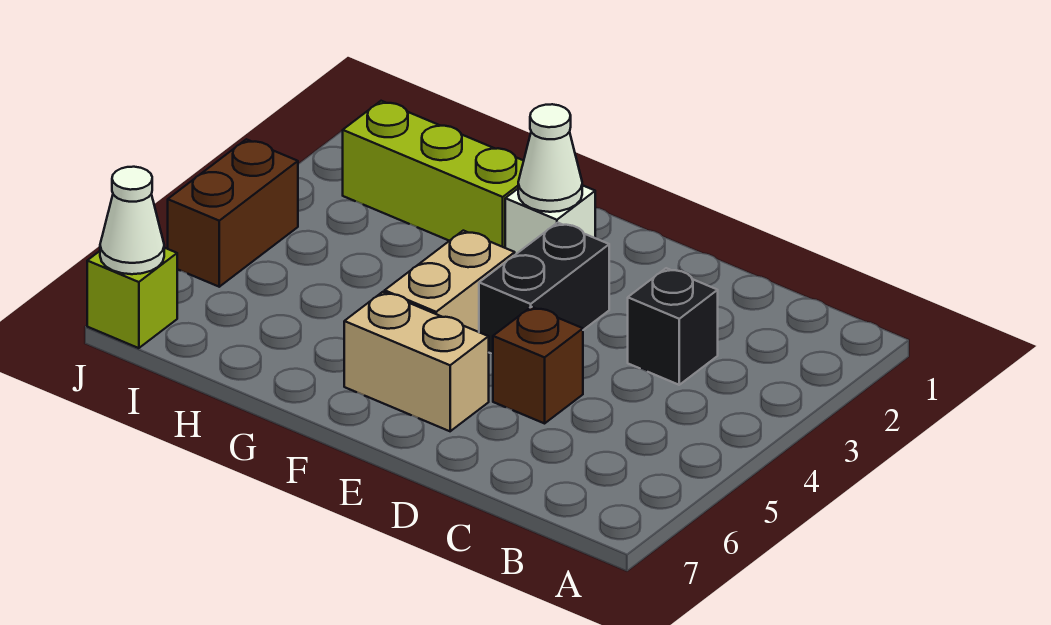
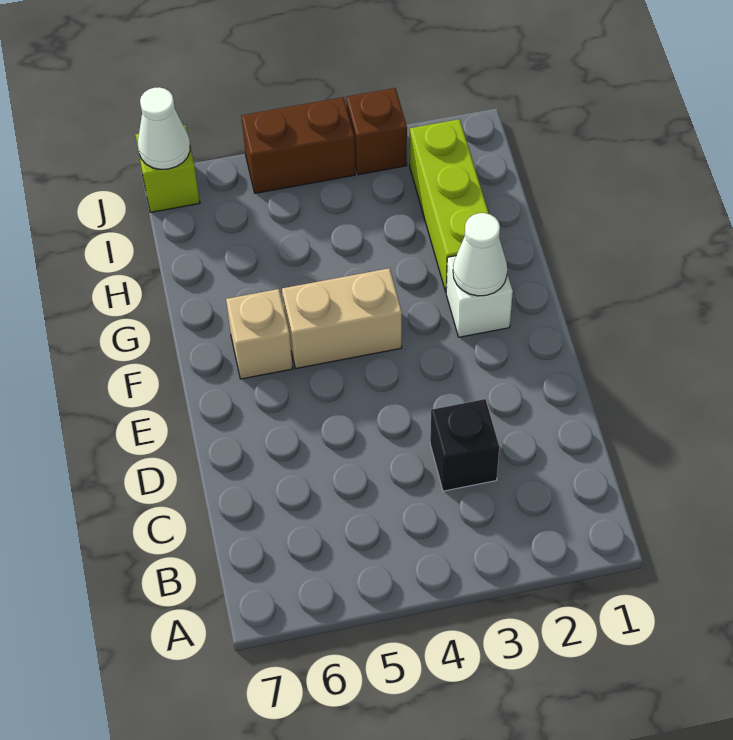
brown brick D5 level 1 -> brown brick J3 level 1
black brick E3:E4 level 1 -> none
tan brick E6:F6 level 1 -> tan brick F6 level 1

